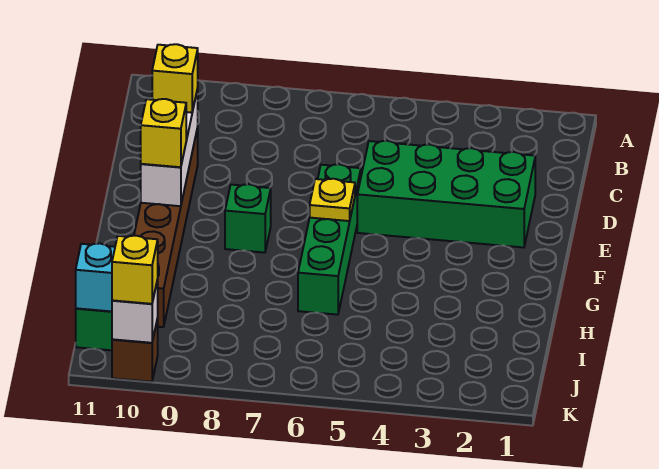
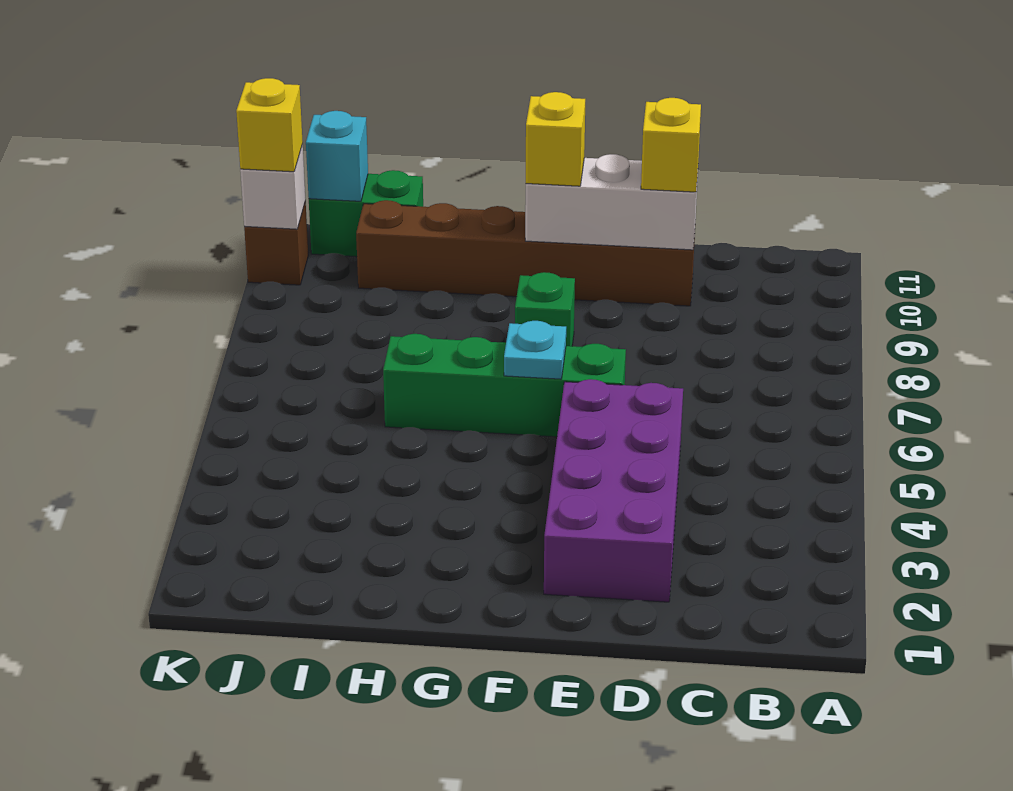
green brick D2:E5 level 1 -> purple brick D2:E5 level 1
yellow plate F6 level 2 -> cyan plate F6 level 2

